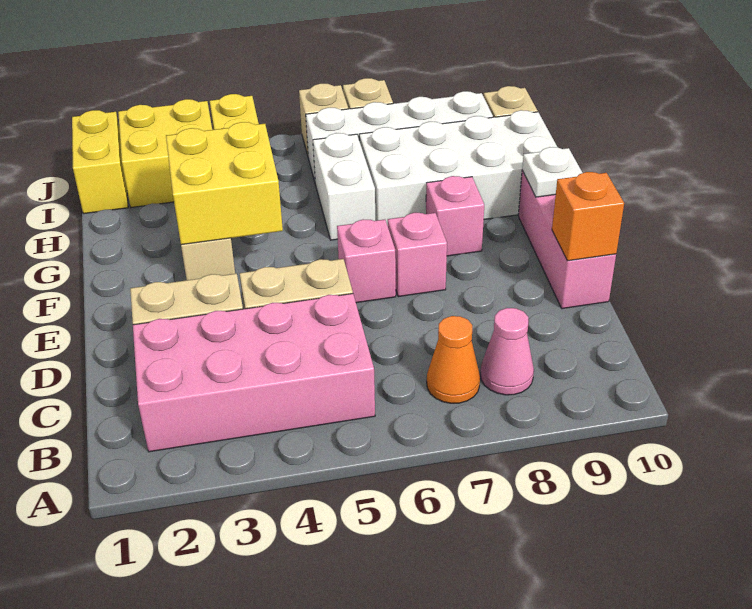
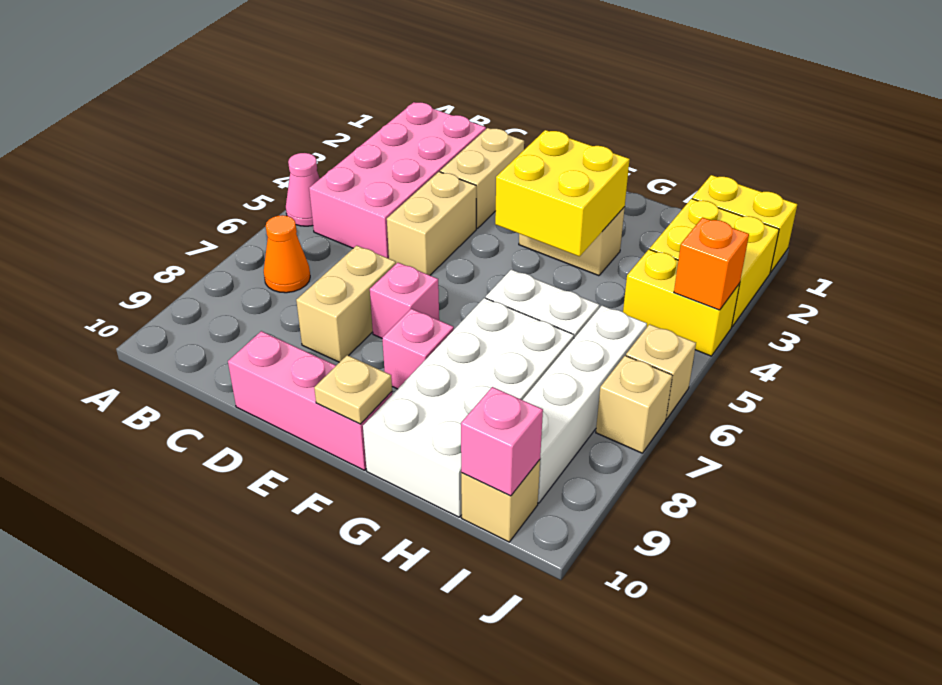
pink cone B8 level 1 -> pink cone A5 level 1
none -> tan brick D7:D8 level 1
orange brick D10 level 2 -> orange brick J4 level 2
pink brick E6 level 1 -> pink brick I10 level 2
white plate F10 level 2 -> tan plate F10 level 2

